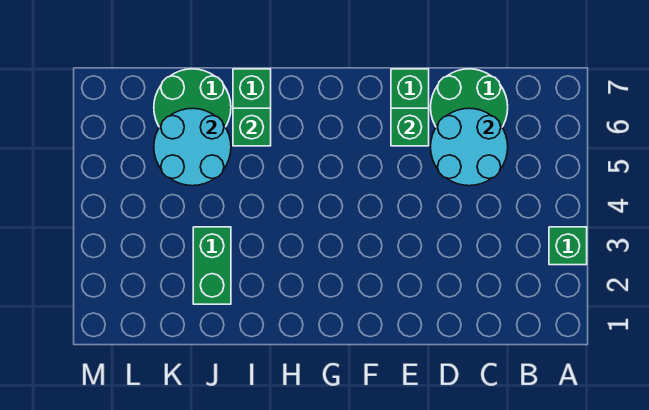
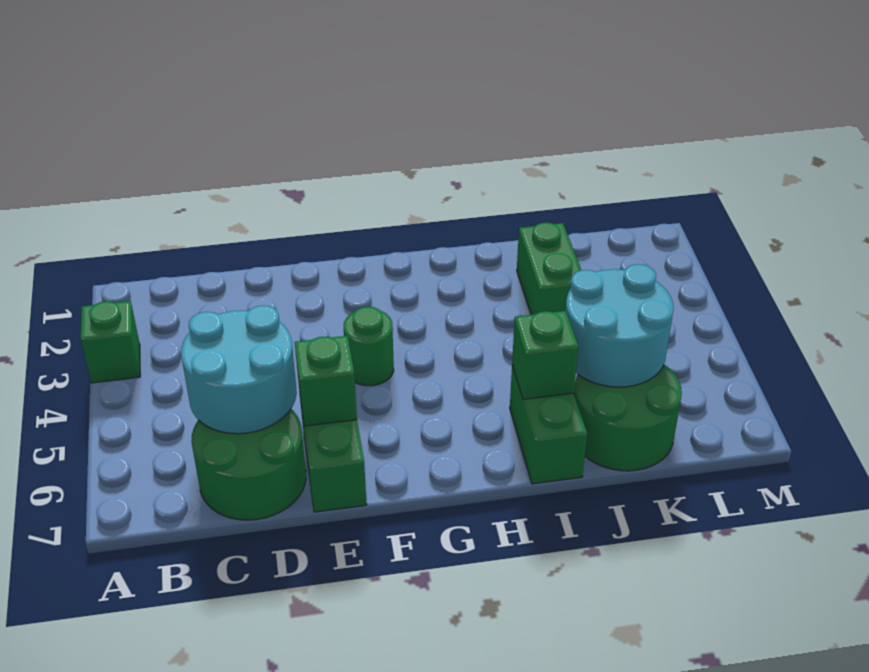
none -> green round brick F4 level 1

